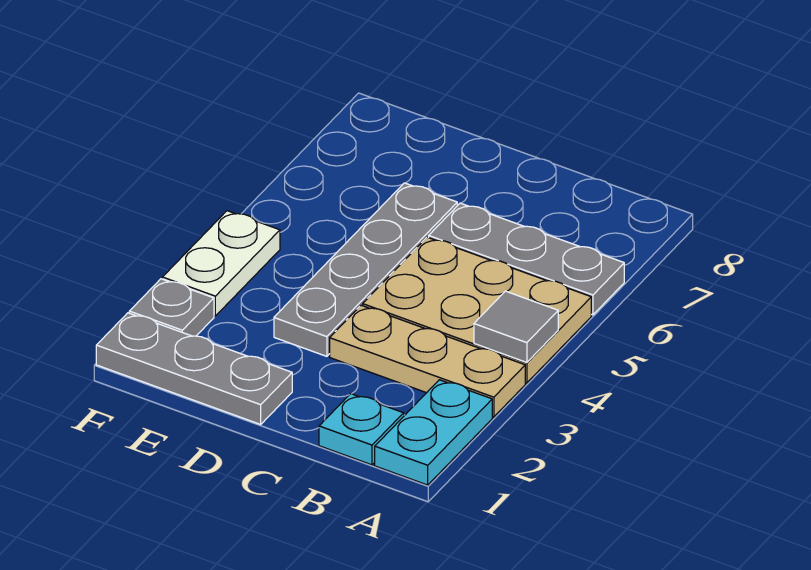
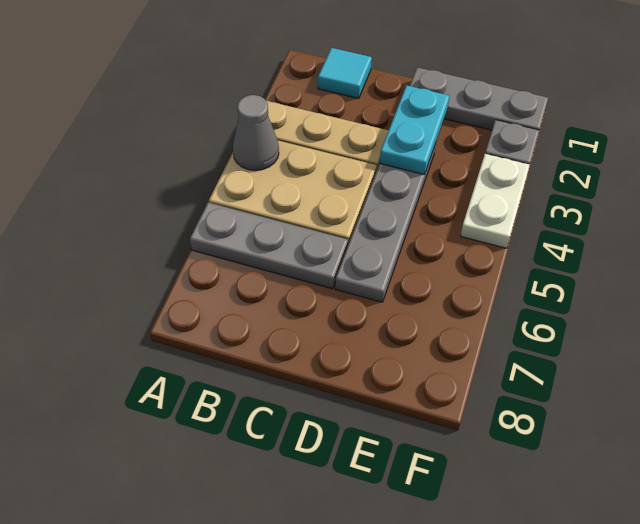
cyan plate A1:A2 level 1 -> cyan plate D2:D3 level 2
grey tile A4 level 2 -> grey cone A4 level 2
cyan plate B1 level 1 -> cyan tile B1 level 1

